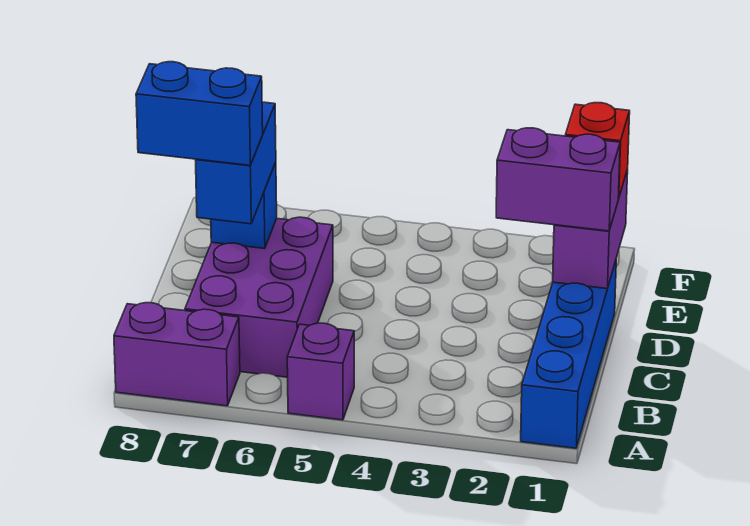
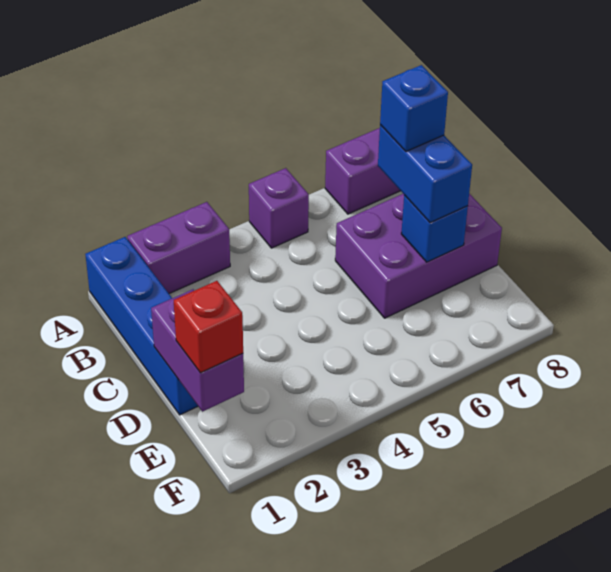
purple brick B6:D7 level 1 -> purple brick C6:D8 level 1
blue brick C7:C8 level 4 -> blue brick C7 level 4
purple brick D1:D2 level 3 -> purple brick A2:A3 level 1

